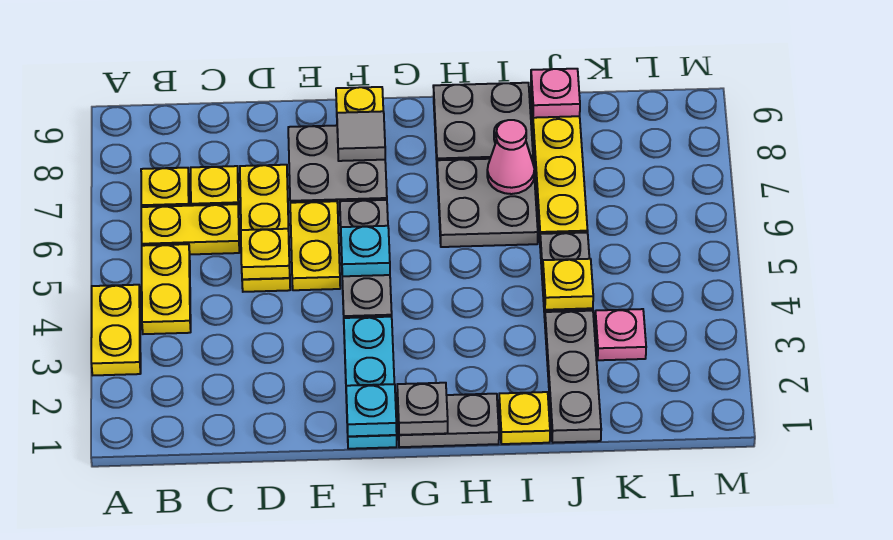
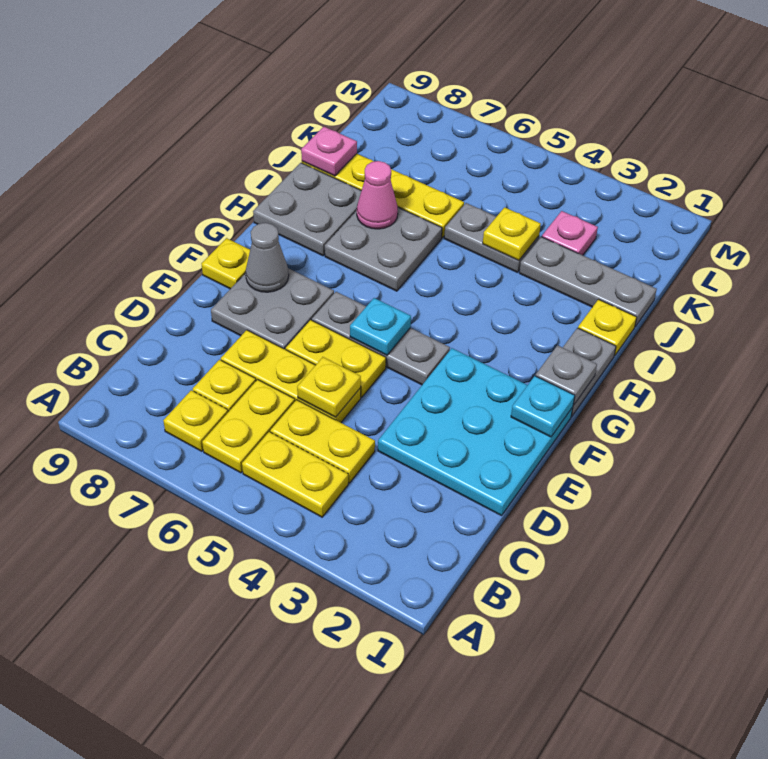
yellow plate A3:A4 level 1 -> yellow plate C4:C5 level 1
cyan plate F1:F3 level 1 -> cyan plate D1:F3 level 1
grey tile F8 level 2 -> grey cone F8 level 2

